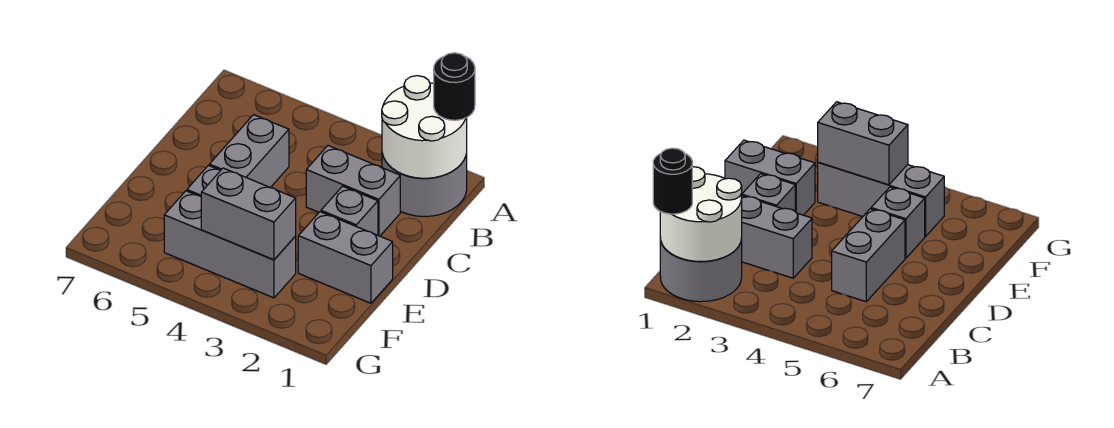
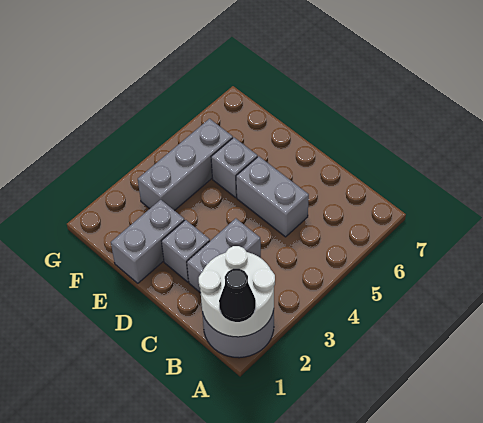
black round brick A1 level 3 -> black cone A1 level 3
grey brick F3:F4 level 2 -> none

